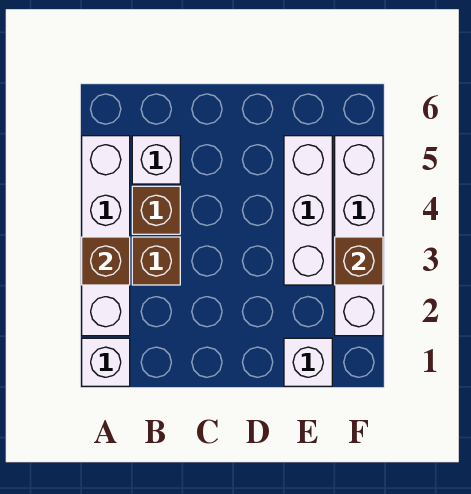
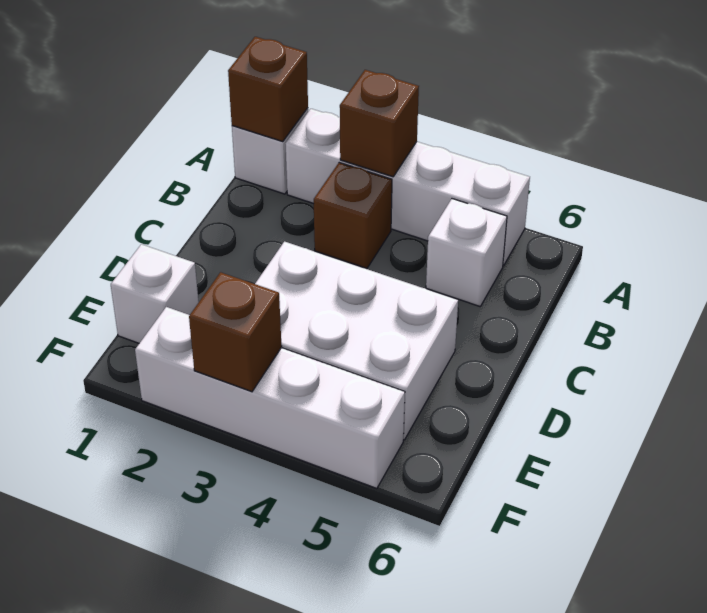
brown brick B4 level 1 -> brown brick A1 level 2
white brick E3:E5 level 1 -> white brick D3:E5 level 1

